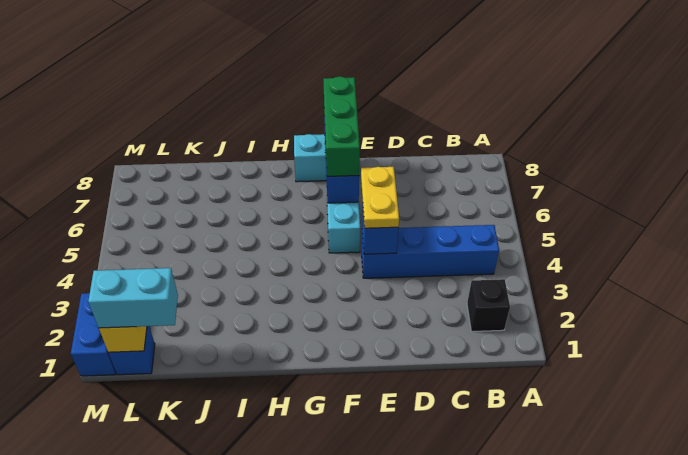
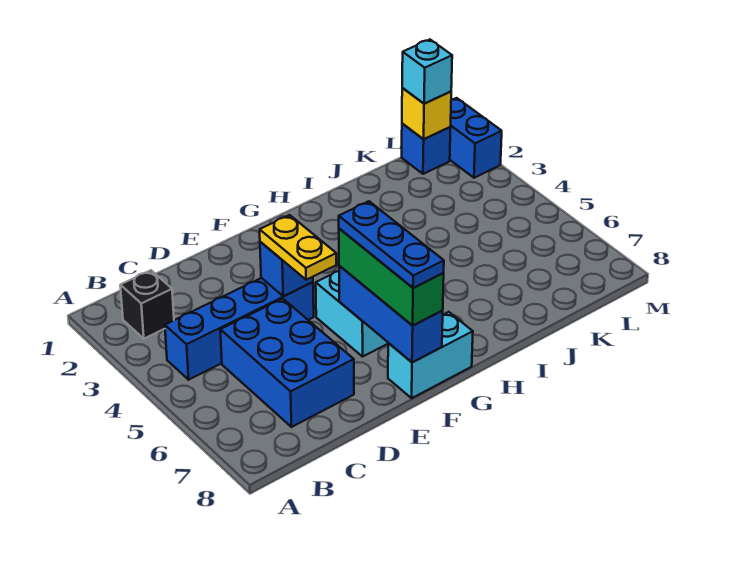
none -> blue brick C5:D7 level 1
none -> blue plate F6:F8 level 4
cyan brick K1:L1 level 3 -> cyan brick L1 level 3

